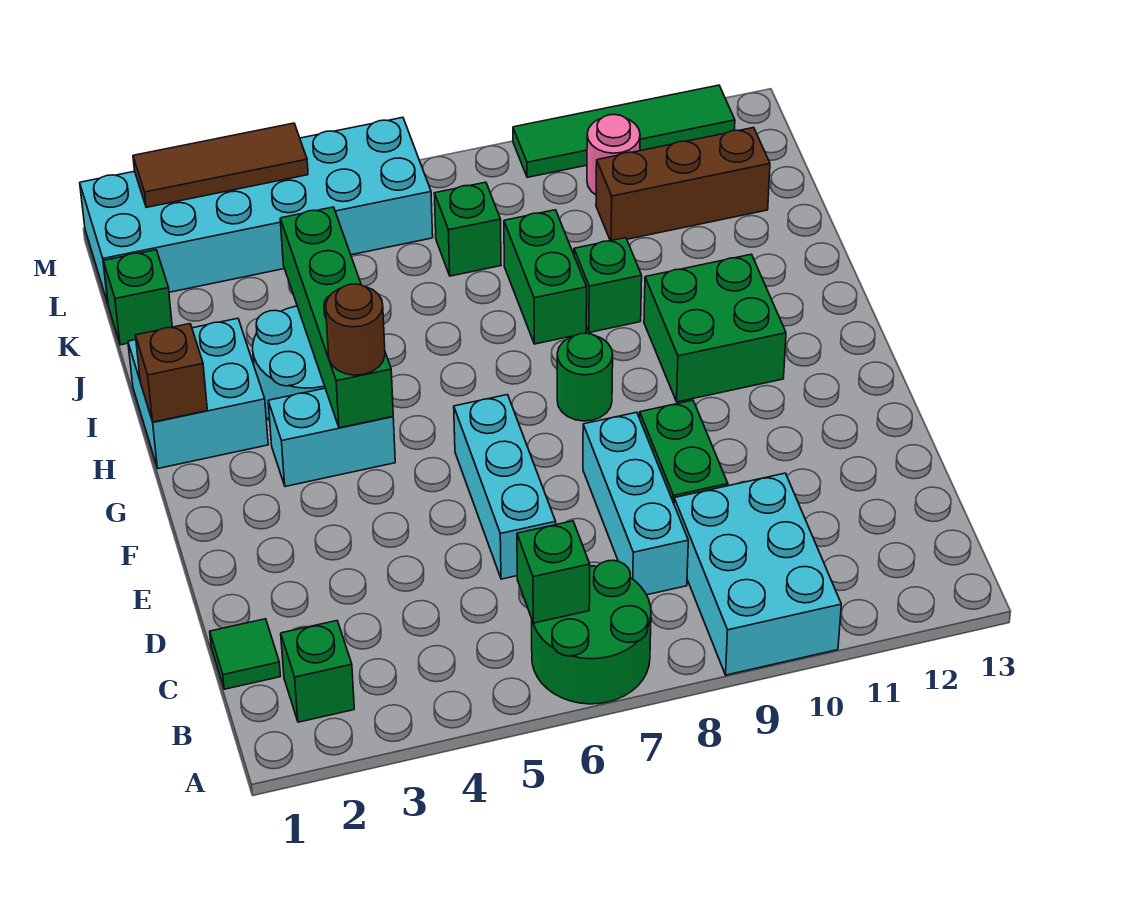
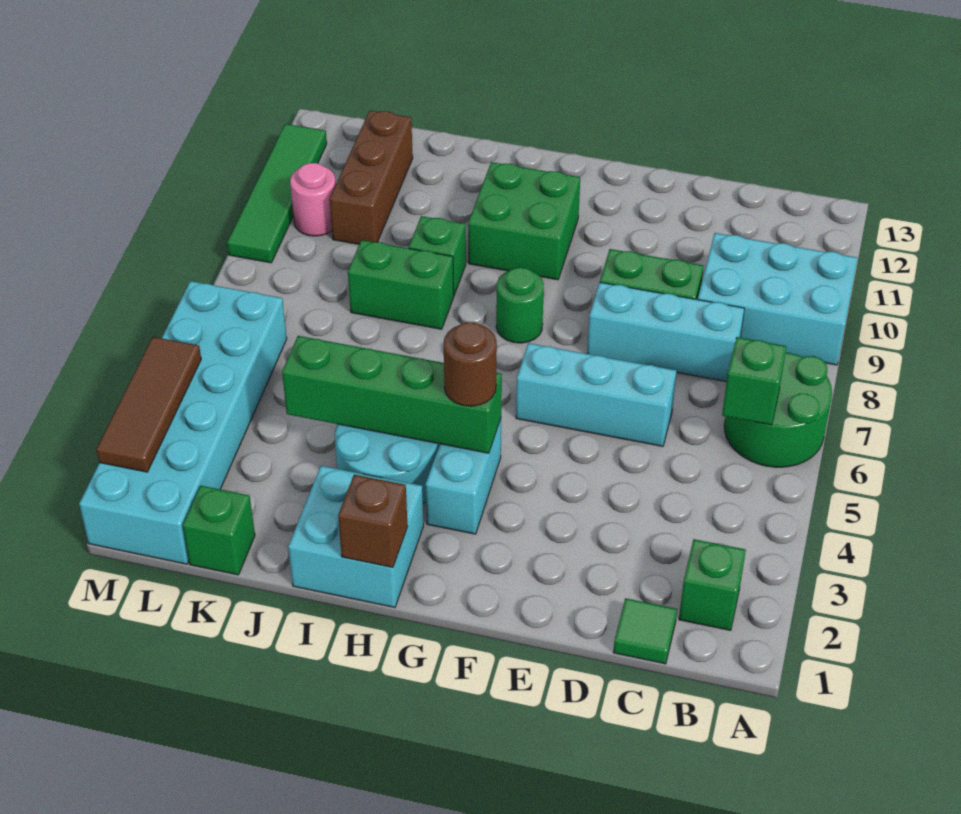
green brick K7 level 1 -> none

